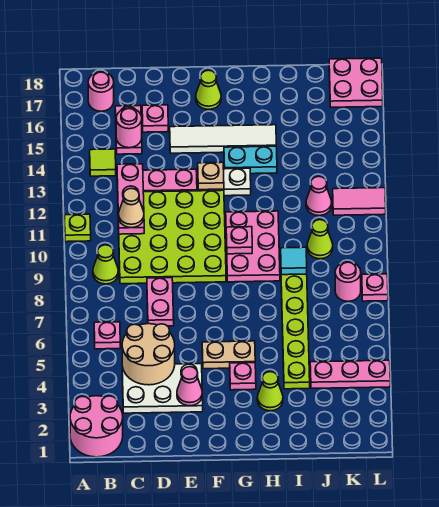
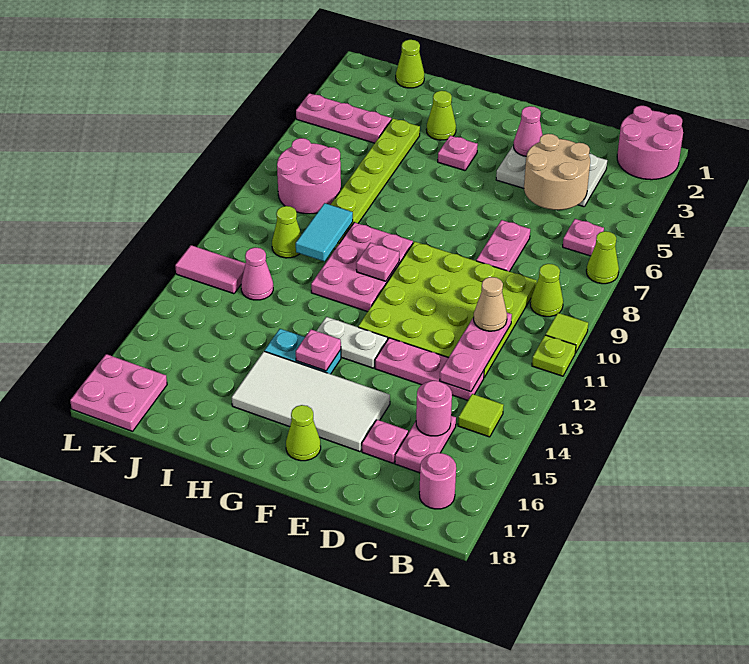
none -> lime cone A7 level 1
none -> lime tile A10 level 1
white tile E15:H15 level 1 -> white tile E15:H16 level 1
tan plate F5:G5 level 1 -> none
tan plate F13 level 2 -> none
cyan tile I9 level 2 -> cyan tile I9:I10 level 2
none -> lime cone J1 level 1
pink round brick K8 level 1 -> pink round brick J7:K8 level 1
pink plate L8 level 1 -> pink plate G14 level 2

